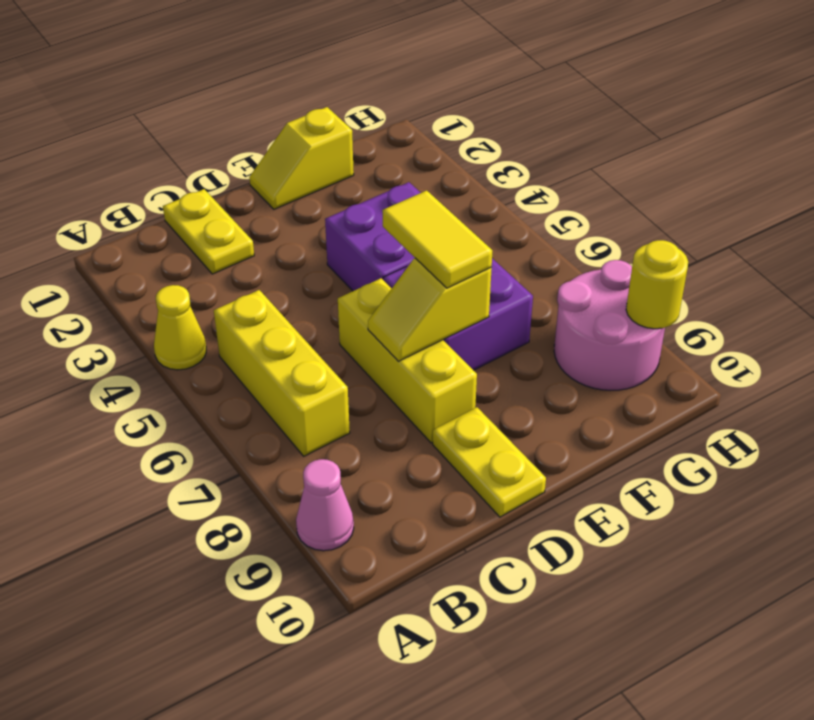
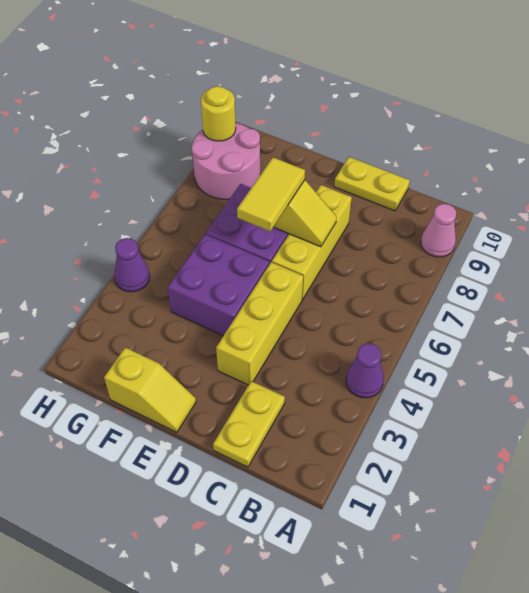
yellow cone A4 level 1 -> purple cone A4 level 1
yellow brick B5:B7 level 1 -> yellow brick D3:D5 level 1
yellow plate D9:D10 level 1 -> yellow plate C10:D10 level 1
none -> purple cone H4 level 1

